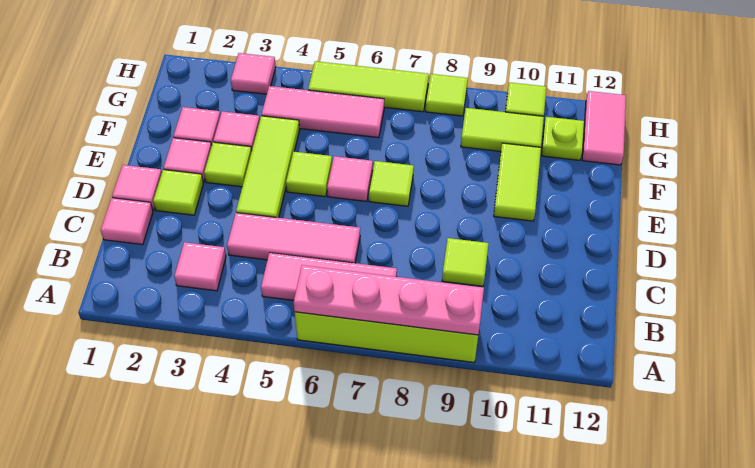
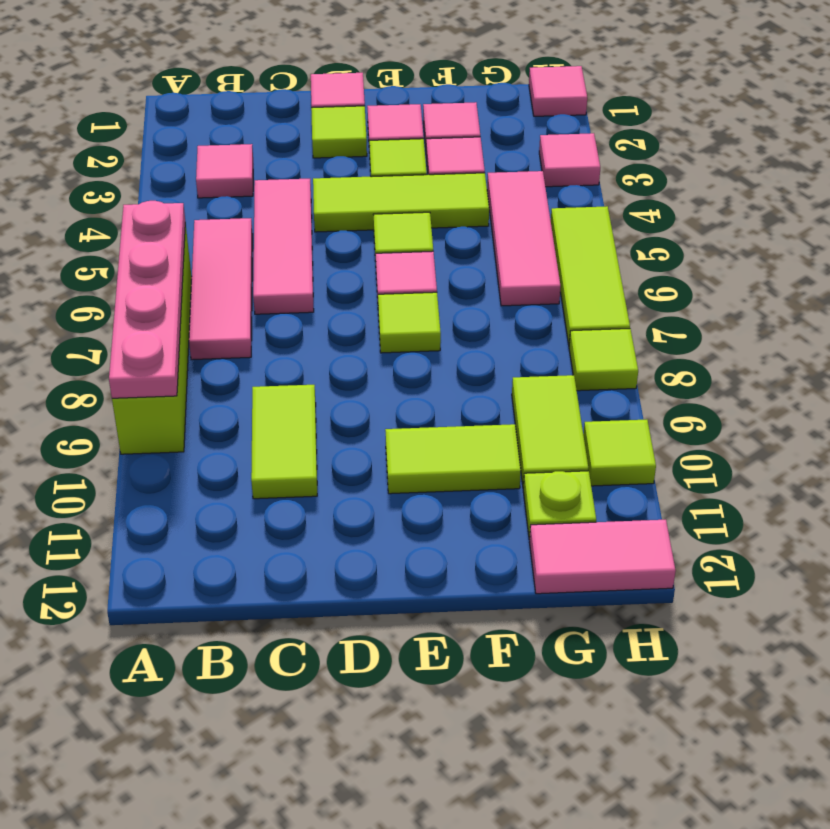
pink tile C1 level 1 -> pink tile H1 level 1
lime tile C9 level 1 -> lime tile C9:C10 level 1

